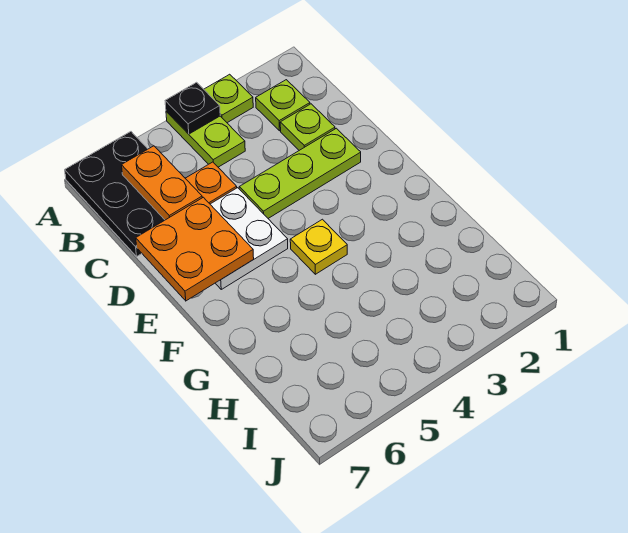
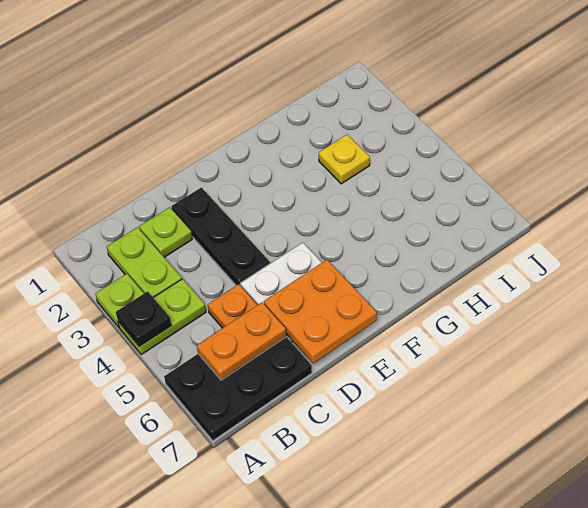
lime plate B2 level 1 -> lime plate B2:B3 level 1
lime plate D2:D4 level 1 -> black plate D2:D4 level 1
yellow plate F4 level 1 -> yellow plate H3 level 1

